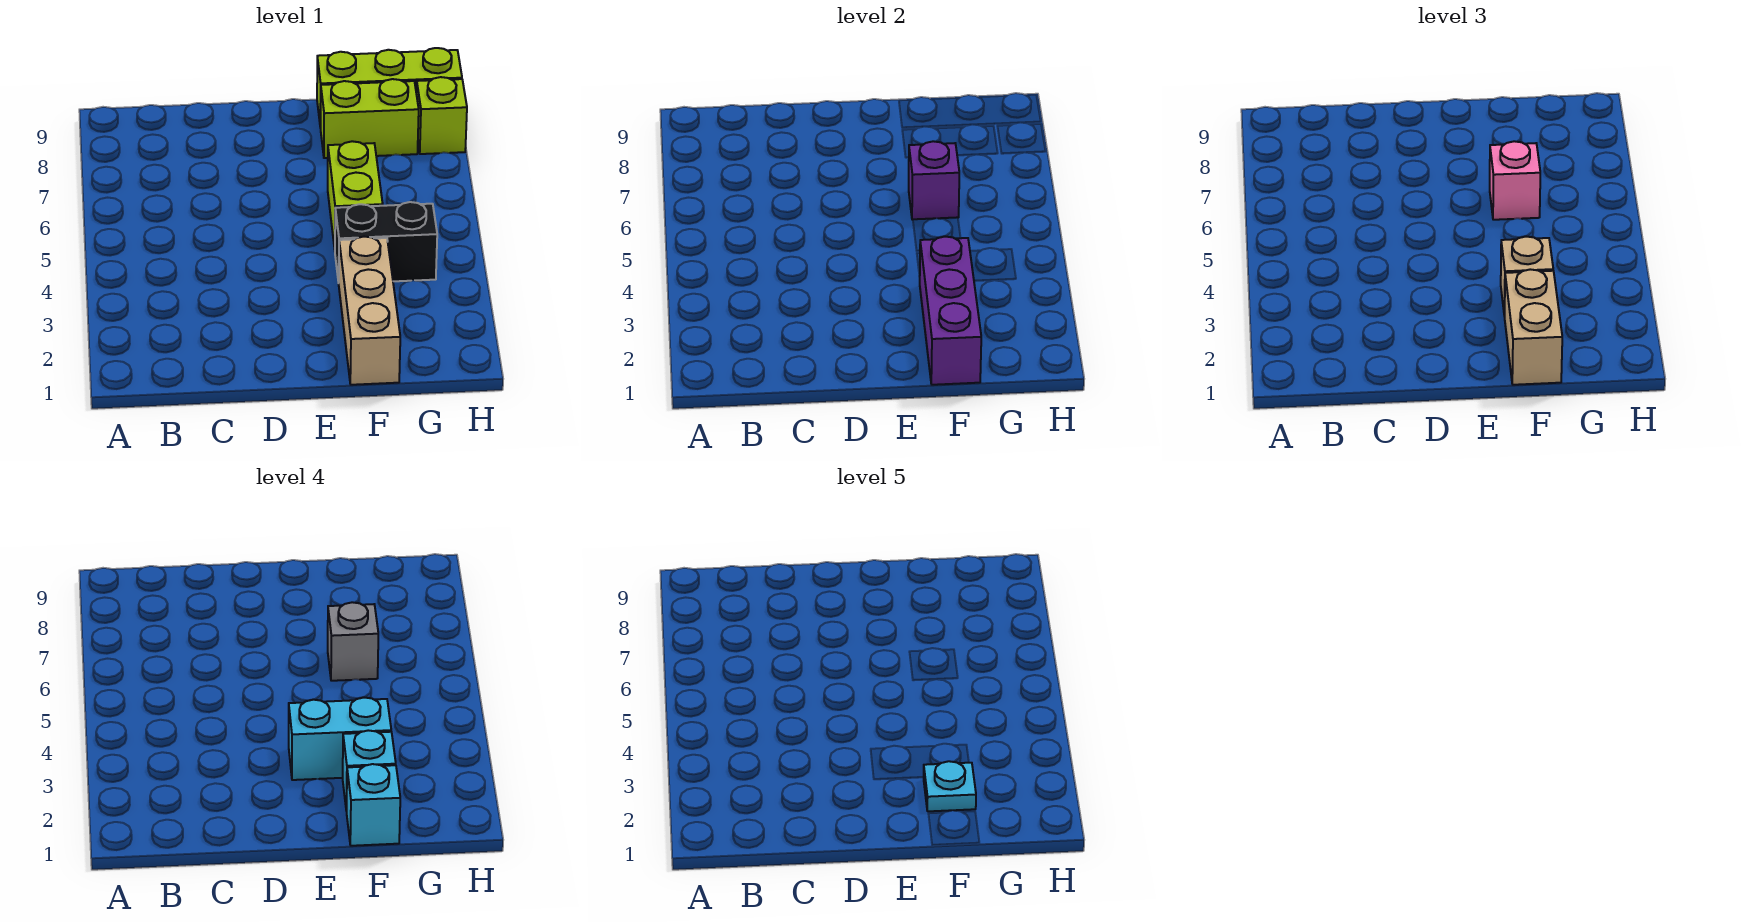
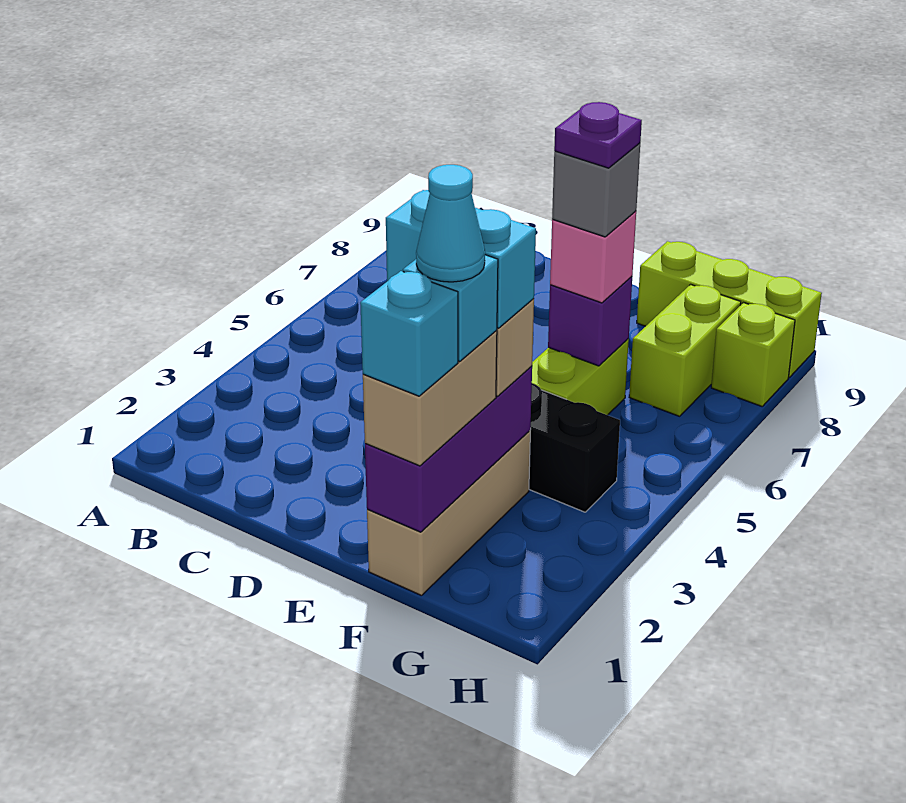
cyan plate F2 level 5 -> cyan cone F2 level 5
none -> purple plate F6 level 5
lime brick F8:G8 level 1 -> lime brick G7:G8 level 1

